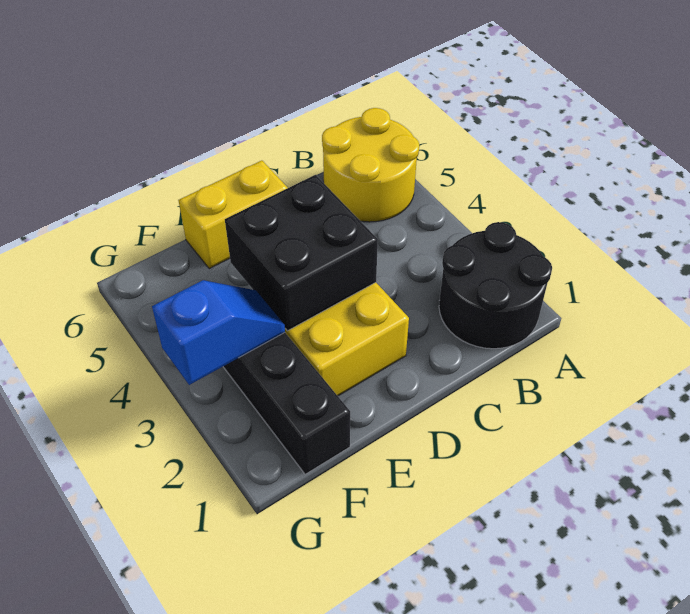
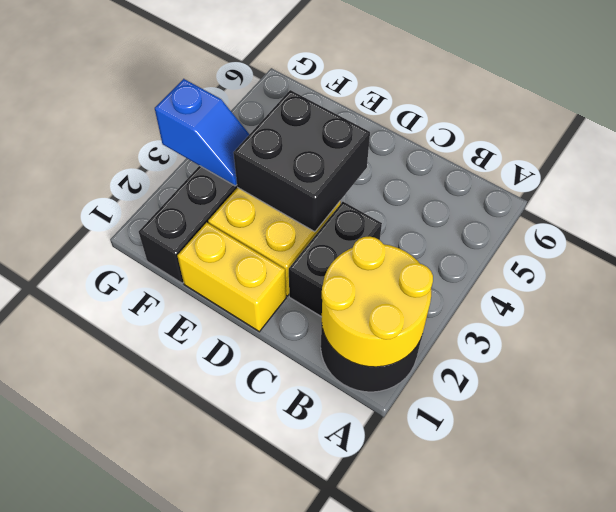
yellow round brick A5:B6 level 1 -> yellow round brick A1:B2 level 2
none -> black brick C2:C3 level 1
yellow brick D6:E6 level 1 -> yellow brick D1:E1 level 1

